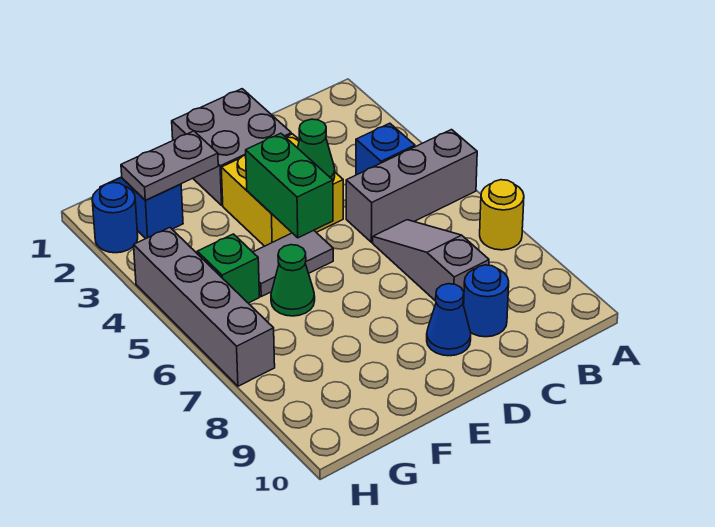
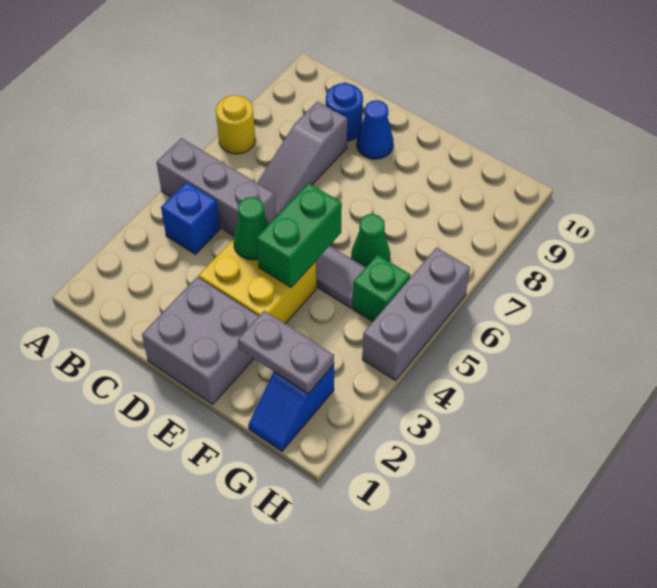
blue round brick H2 level 1 -> none
grey brick H4:H7 level 1 -> grey brick H4:H6 level 1

